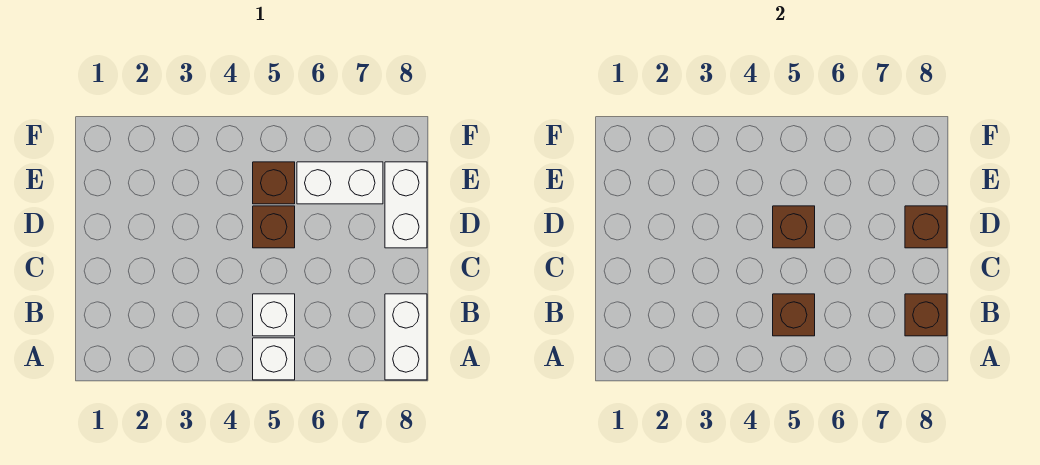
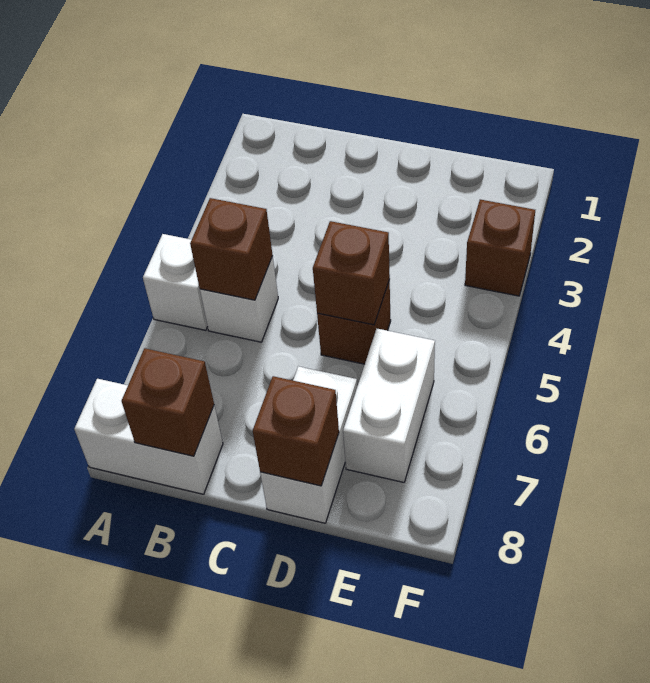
white brick D8:E8 level 1 -> white brick D7:D8 level 1
brown brick E5 level 1 -> brown brick F3 level 1

